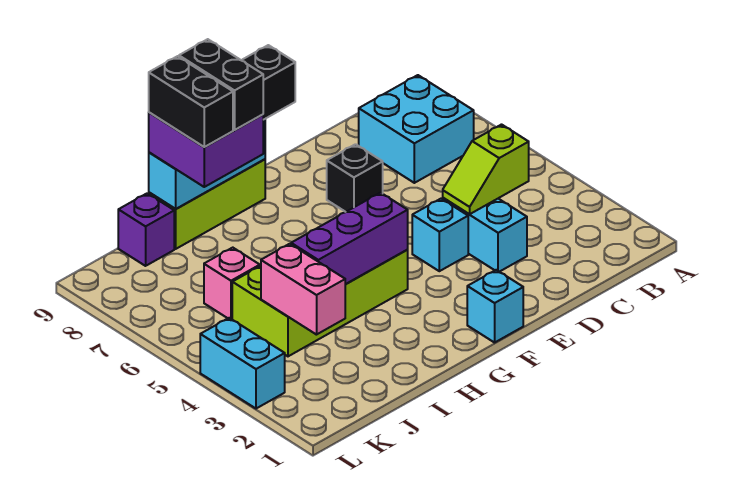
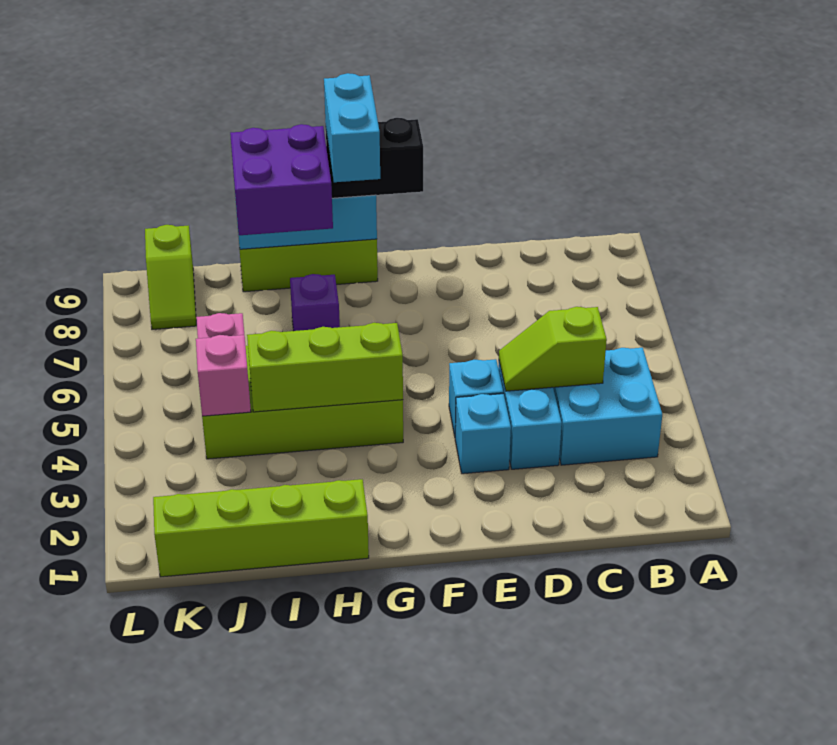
cyan brick B7:C8 level 1 -> cyan brick B3:C4 level 1
black brick E7 level 1 -> none
cyan brick F1 level 1 -> cyan brick E3 level 1
purple brick G4:I4 level 2 -> lime brick G4:I4 level 2
none -> lime brick H1:K1 level 1
black brick H8:H9 level 4 -> none
black brick I8:I9 level 4 -> none
pink brick J3:J4 level 2 -> pink brick J4 level 2
purple brick J9 level 1 -> purple brick H7 level 1
none -> lime slope K8:K9 level 1 top 9
cyan brick L3:L4 level 1 -> cyan brick G8:G9 level 4

